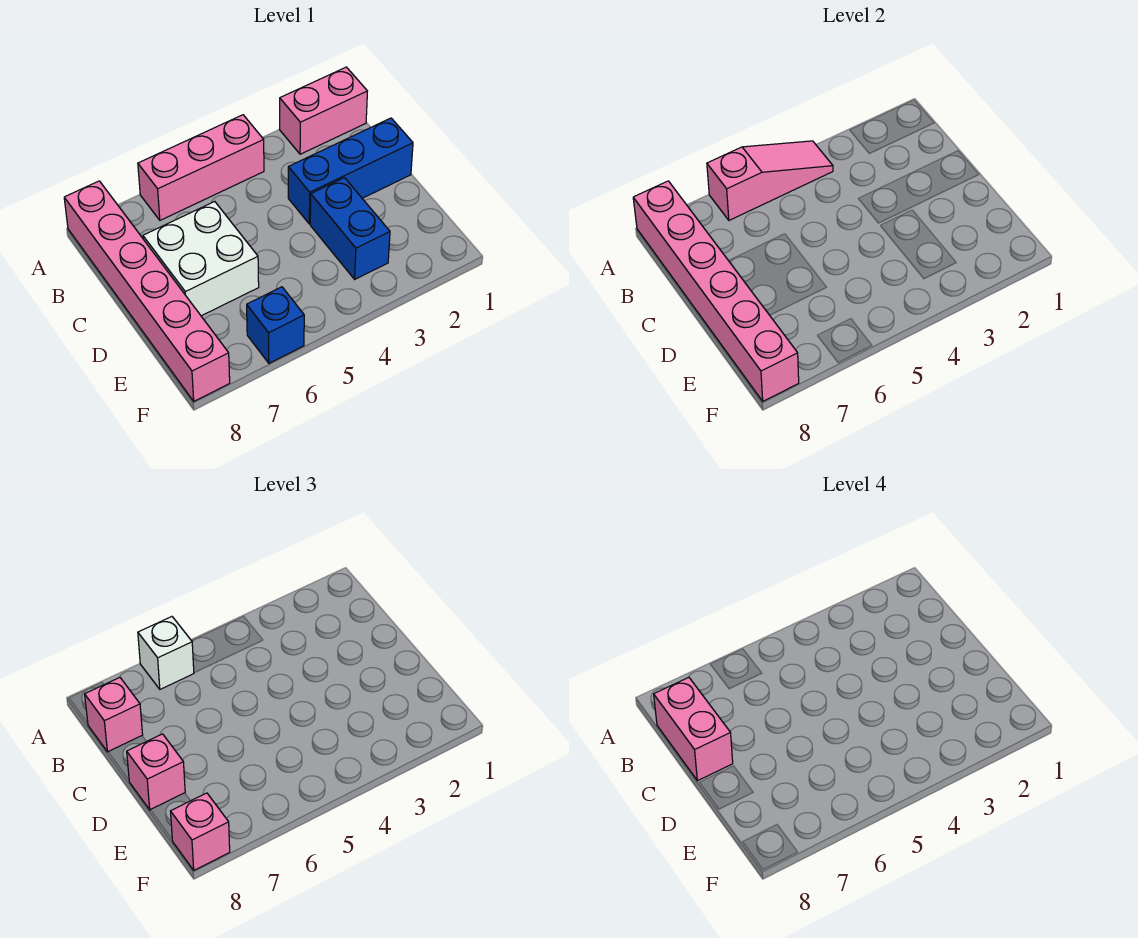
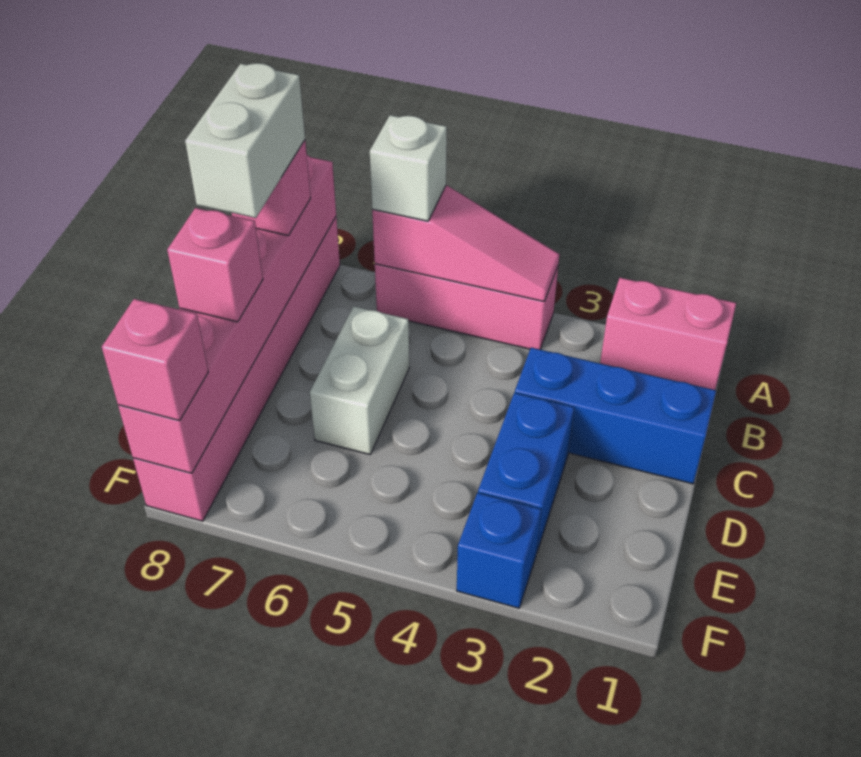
pink brick B8:C8 level 4 -> white brick B8:C8 level 4
white brick C6:D7 level 1 -> white brick C6:D6 level 1
blue brick F6 level 1 -> blue brick F3 level 1

